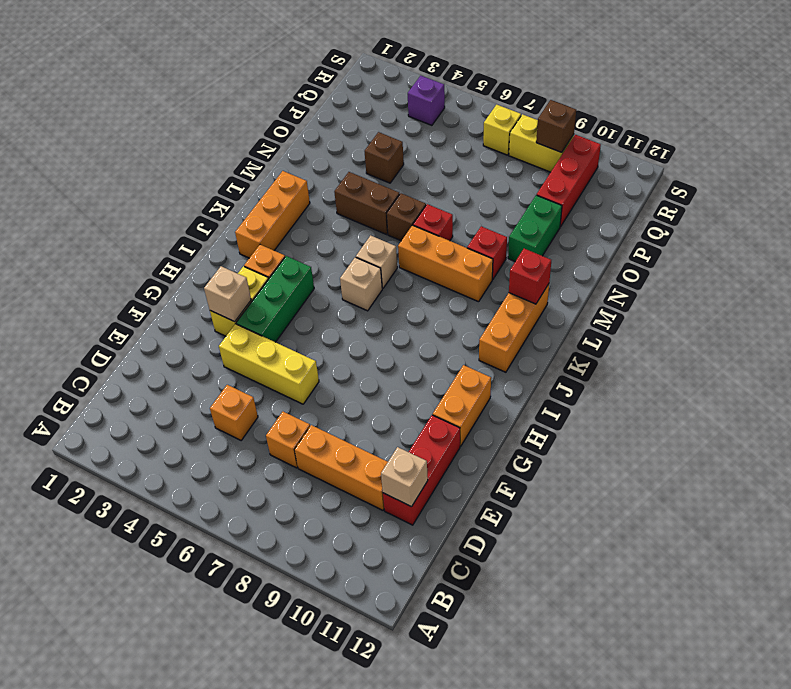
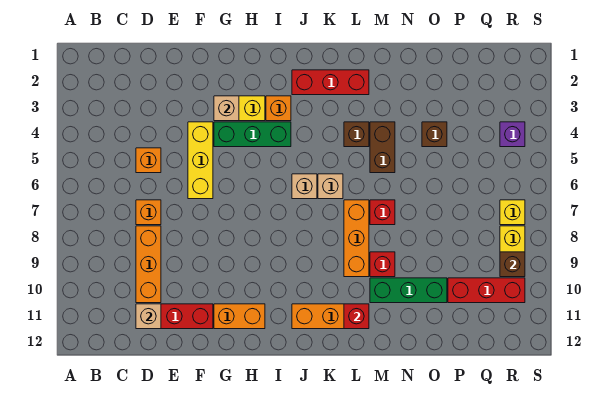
orange brick J2:L2 level 1 -> red brick J2:L2 level 1
brown brick M6 level 1 -> brown brick L4 level 1
green brick N10:O10 level 1 -> green brick M10:O10 level 1

